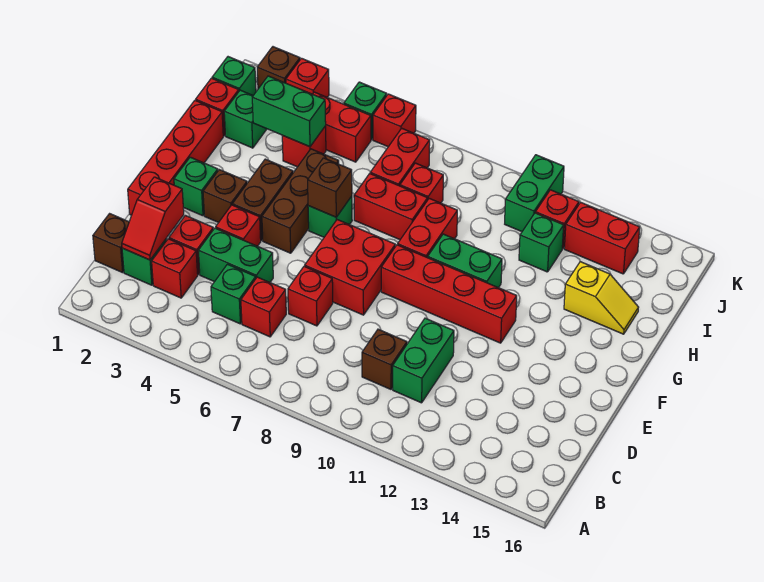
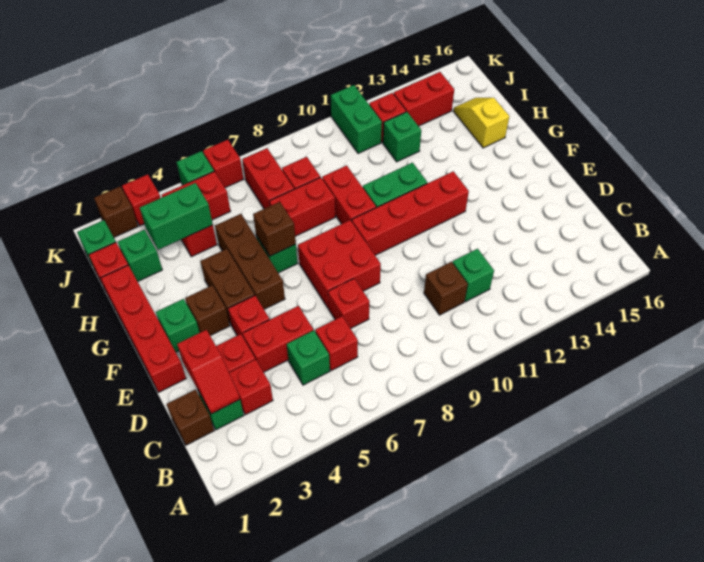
green brick C11:D11 level 1 -> green brick C11 level 1
green brick D4:D5 level 1 -> red brick D4:D5 level 1
yellow slope H14:H15 level 1 top 14 -> yellow slope H15:I15 level 1 top H

